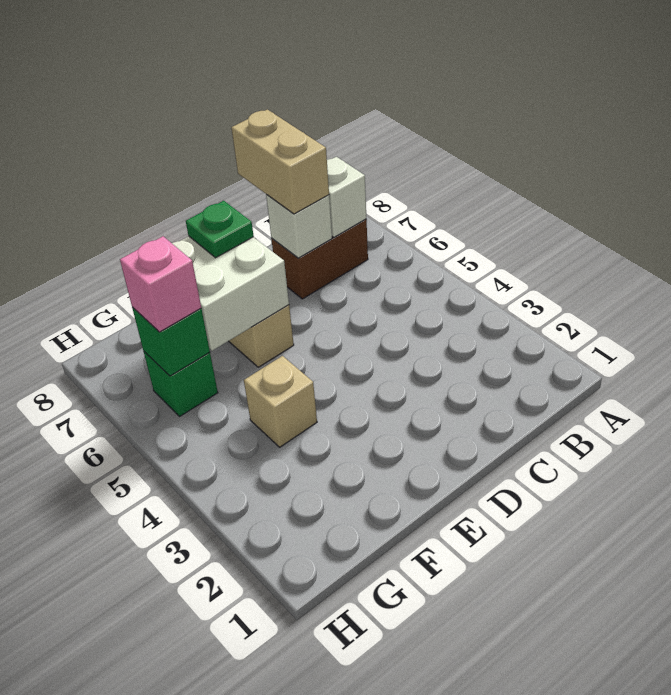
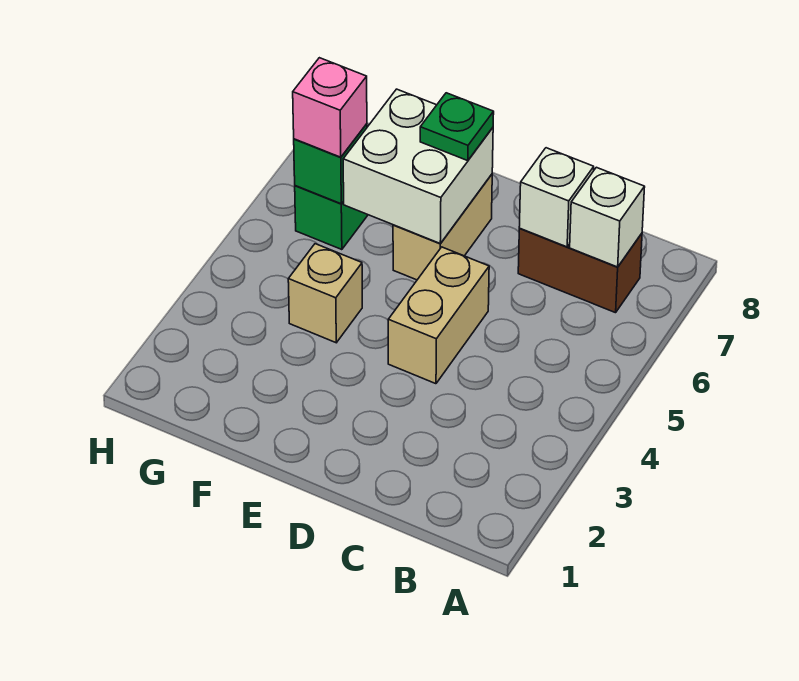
tan brick C7:C8 level 3 -> tan brick D4:D5 level 1

